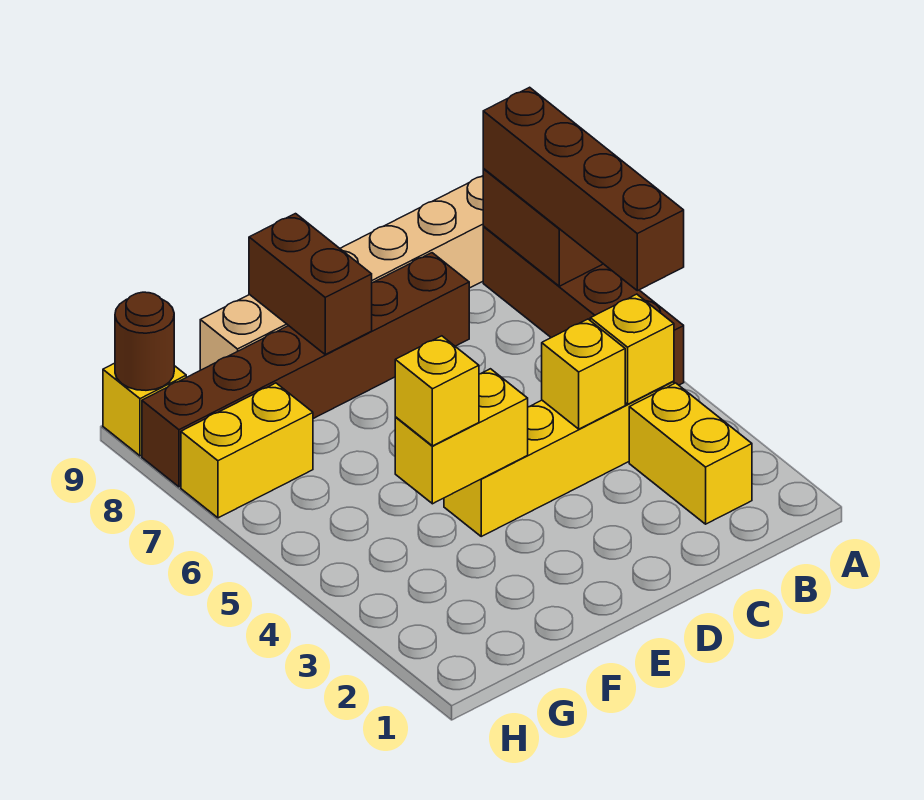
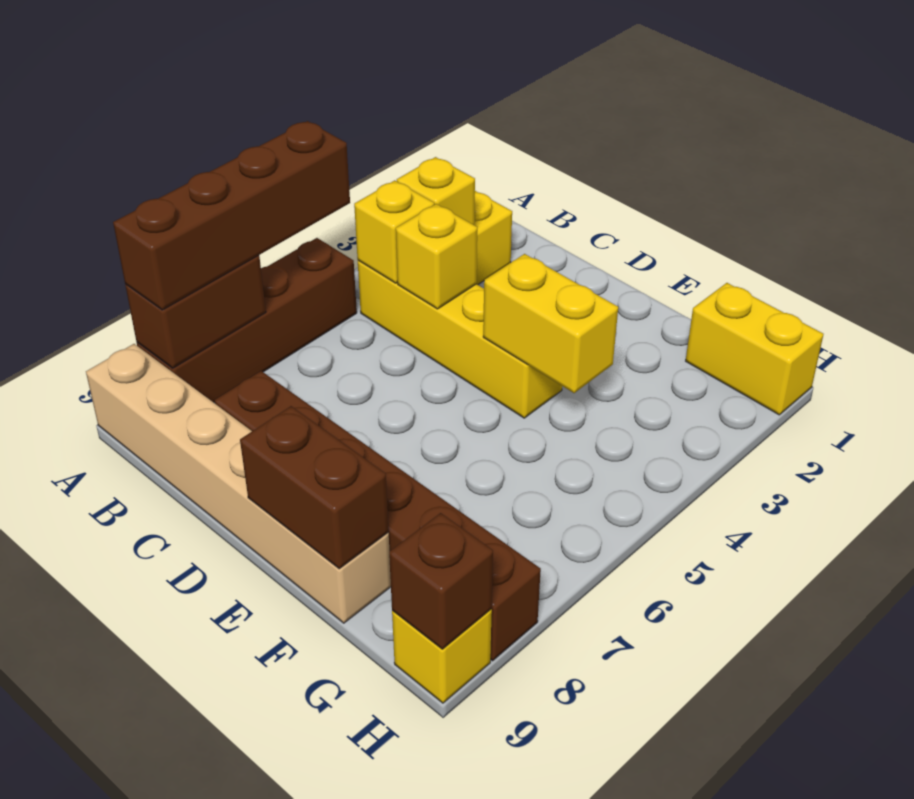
brown brick E8:E9 level 2 -> brown brick E9:F9 level 2
yellow brick F4 level 3 -> yellow brick B3 level 2
yellow brick G7:H7 level 1 -> yellow brick G1:H1 level 1
brown round brick H9 level 2 -> brown brick H9 level 2

